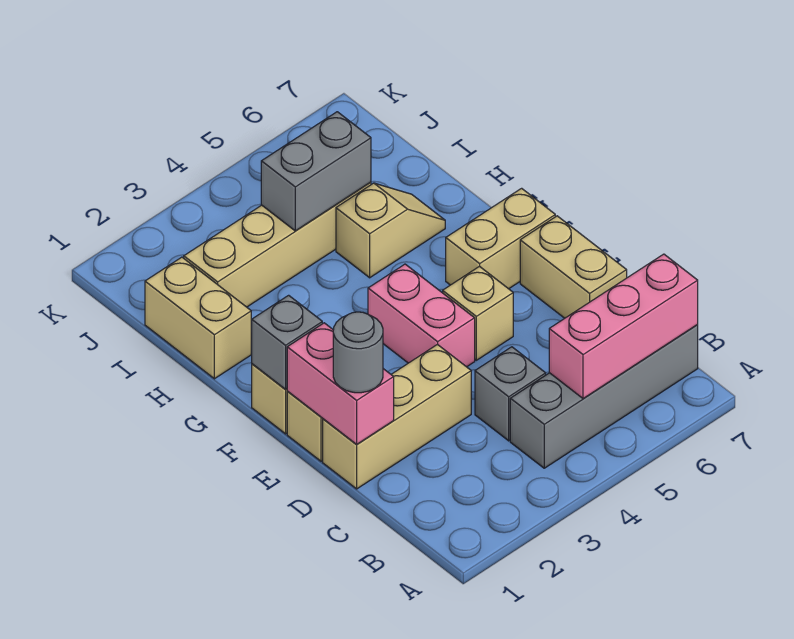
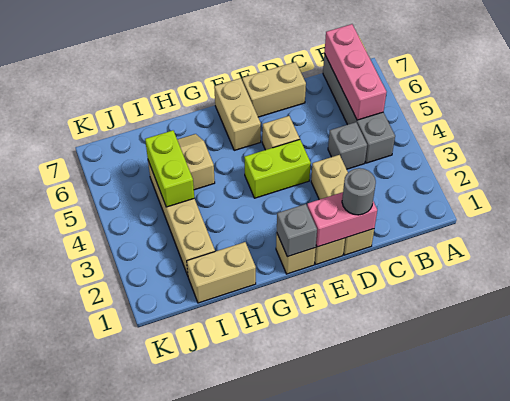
pink brick E4:F4 level 1 -> lime brick E4:F4 level 1
grey brick I4:I5 level 2 -> lime brick I4:I5 level 2

